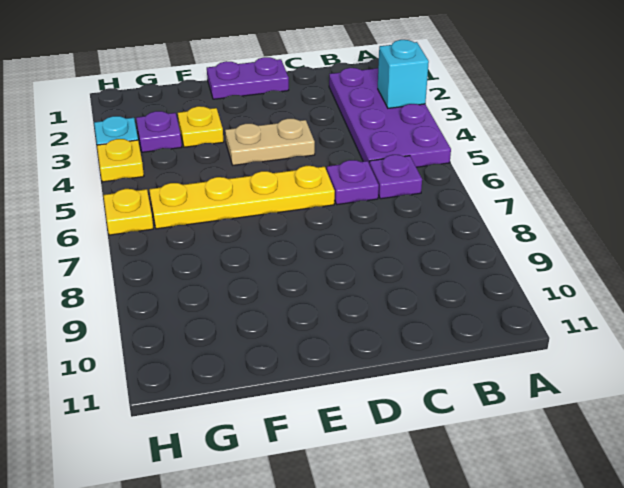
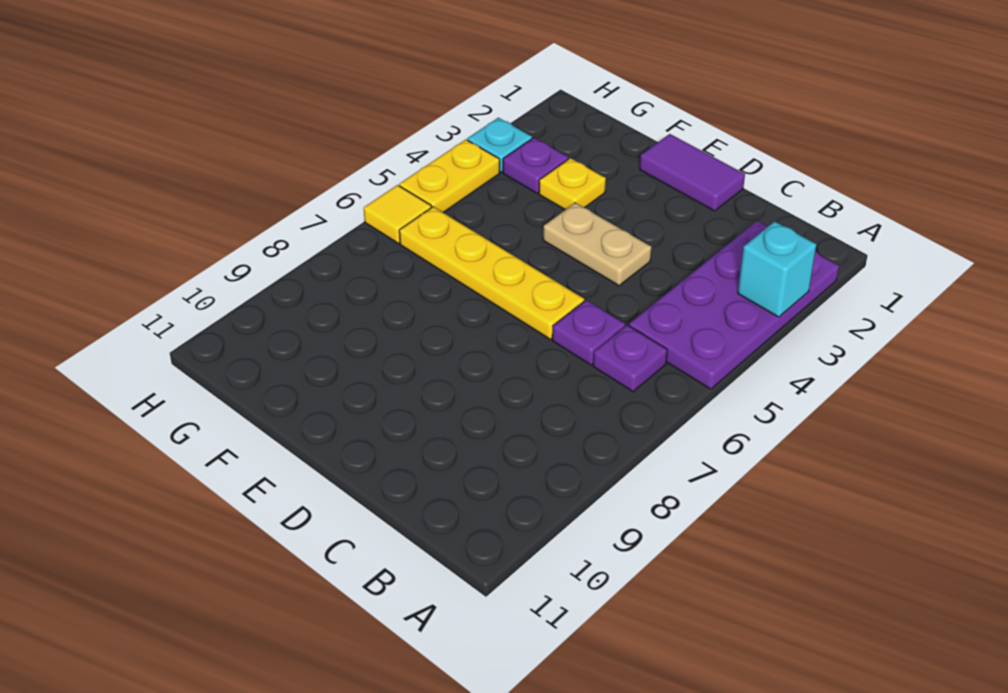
purple plate D1:E1 level 1 -> purple tile D1:E1 level 1
yellow plate H4 level 1 -> yellow plate H4:H5 level 1
yellow plate H6 level 1 -> yellow tile H6 level 1

